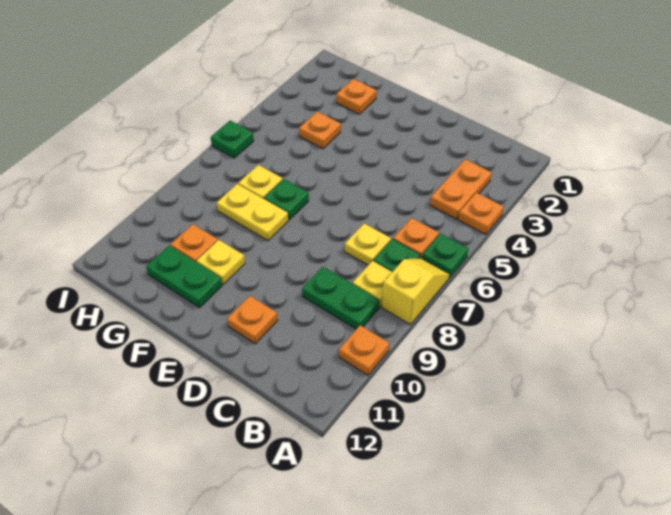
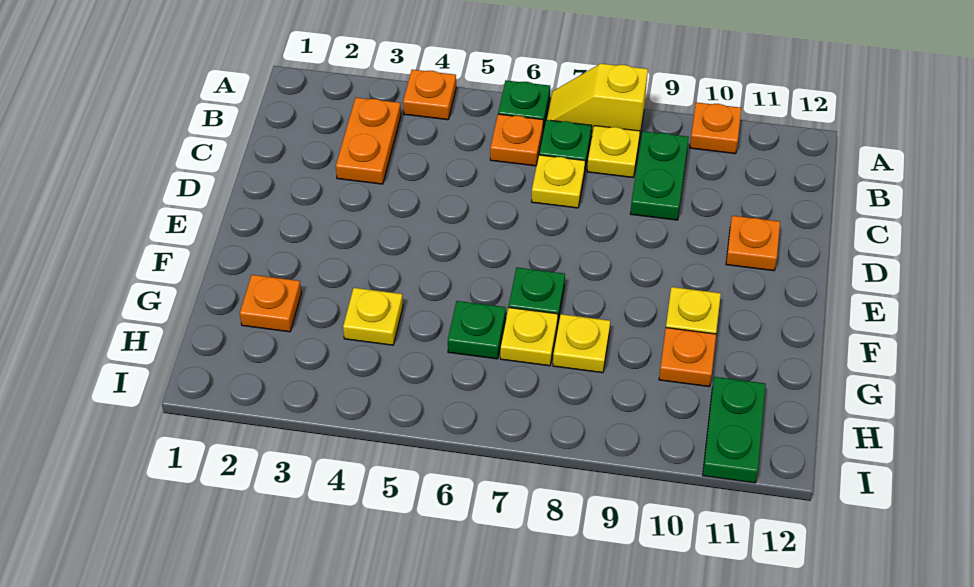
orange plate B3:B4 level 1 -> orange plate B3:C3 level 1
yellow plate F8:G8 level 1 -> yellow plate G8 level 1
green plate F11:G11 level 1 -> green plate H11:I11 level 1
orange plate G4 level 1 -> yellow plate G4 level 1
green plate I6 level 1 -> green plate G6 level 1

